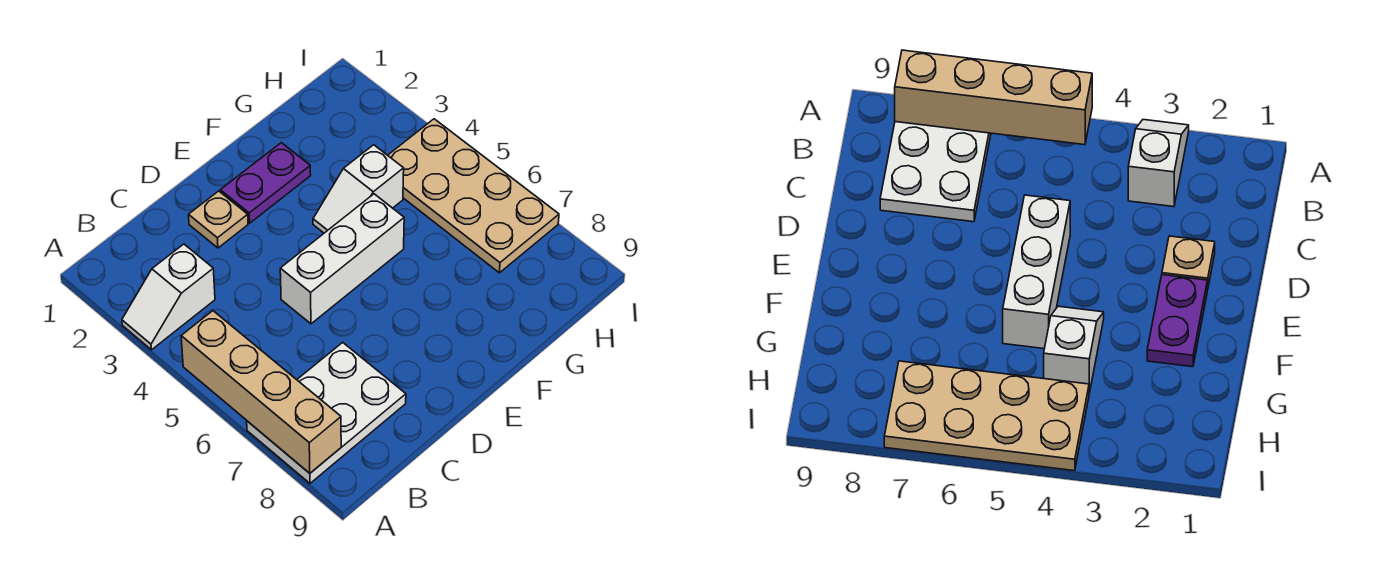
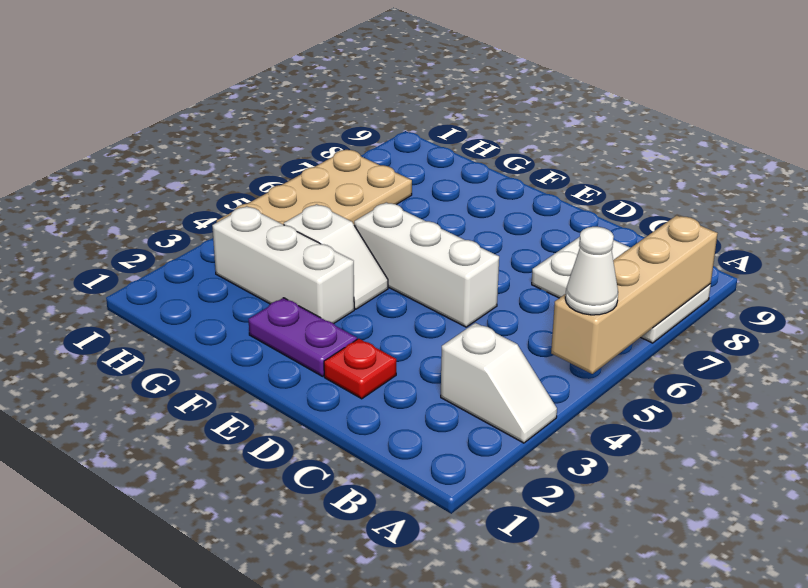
none -> white cone A5 level 3
tan plate D2 level 1 -> red plate D2 level 1
none -> white brick F3:H3 level 1

